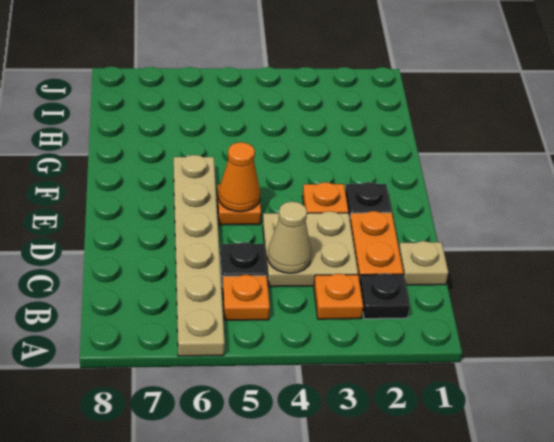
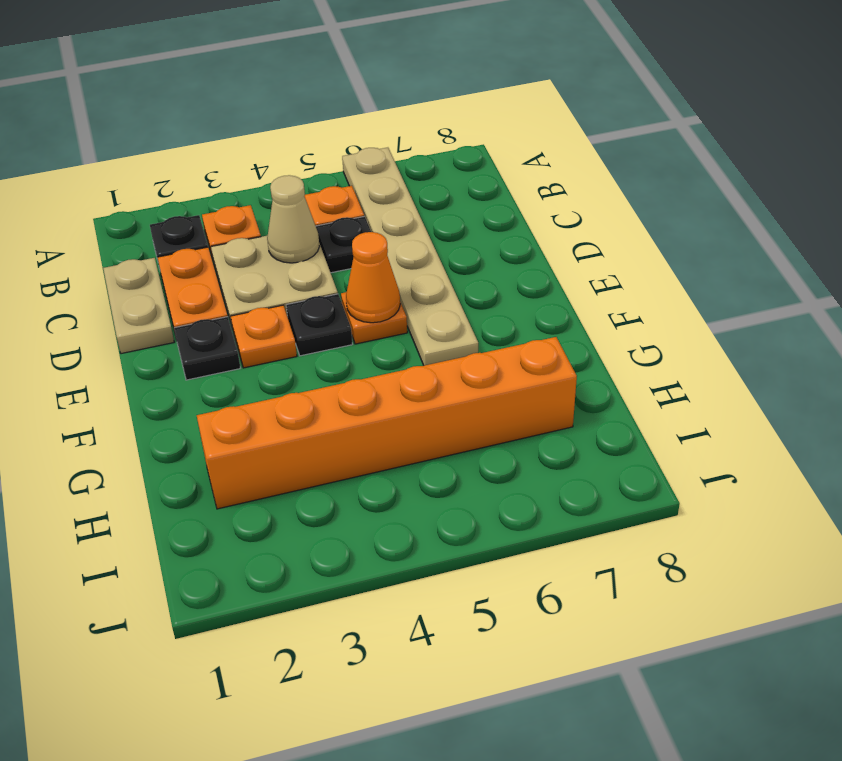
tan plate C1 level 1 -> tan plate C1:D1 level 1
none -> black plate E4 level 1
none -> orange brick H2:H7 level 1

